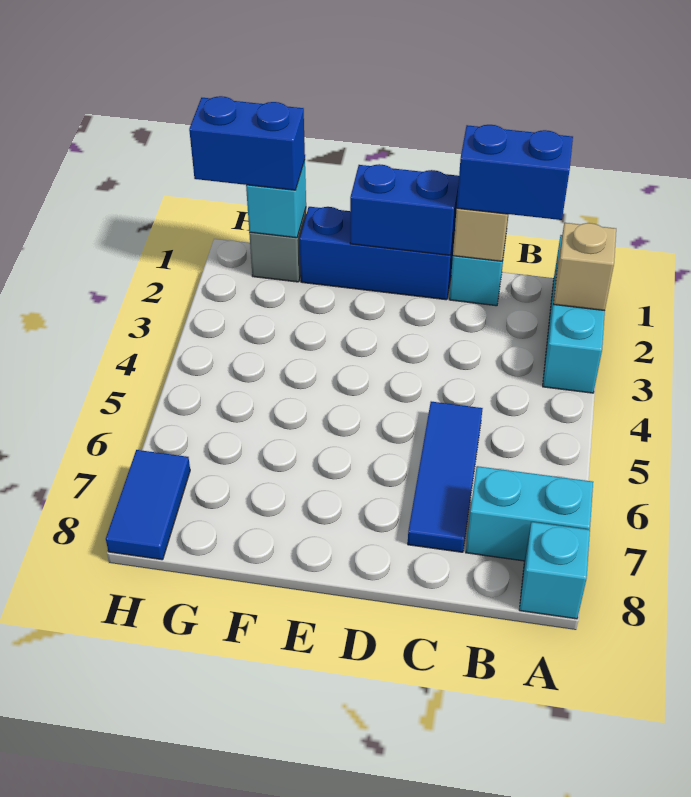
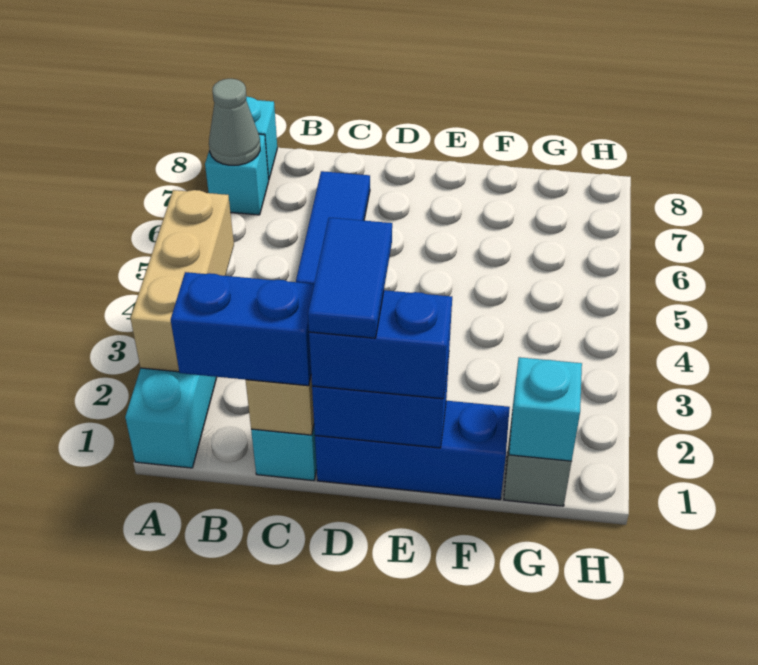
tan brick A2 level 2 -> tan brick A2:A4 level 2
cyan brick A7:B7 level 1 -> cyan brick A7 level 1
none -> grey cone A7 level 2
blue brick G1:H1 level 3 -> blue brick D1:E1 level 3
blue tile H7:H8 level 1 -> blue tile D1:D2 level 4

